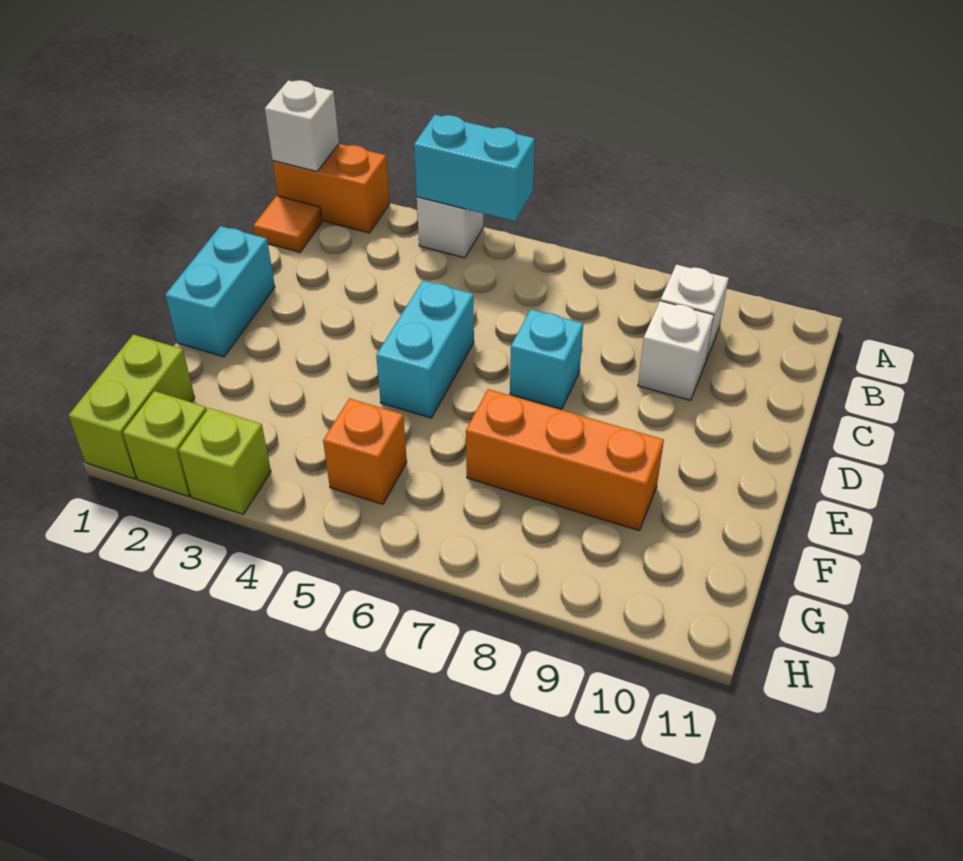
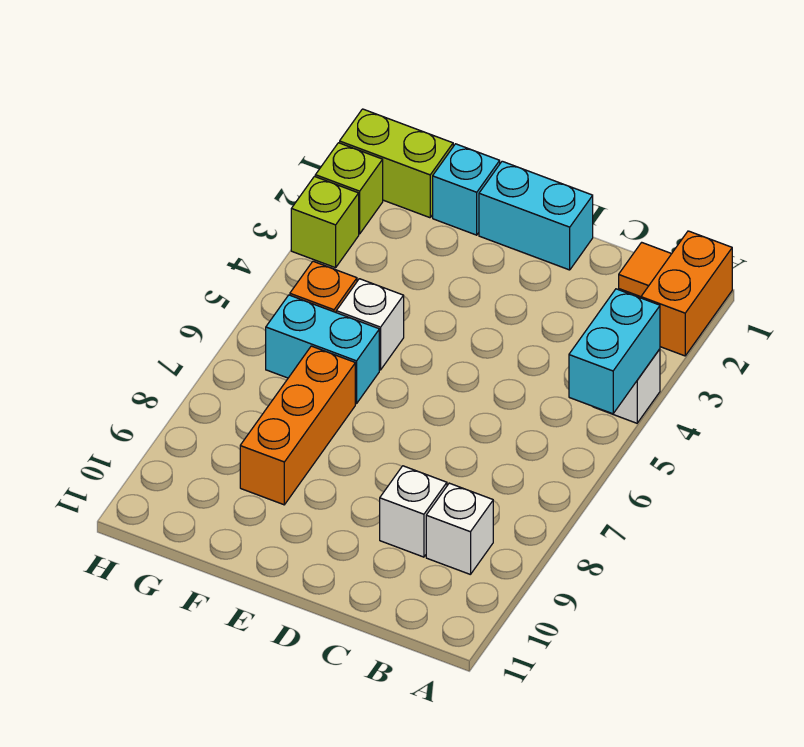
white brick A1 level 2 -> white brick F5 level 1
cyan brick D5:E5 level 1 -> cyan brick F6:G6 level 1
cyan brick D7 level 1 -> cyan brick F1 level 1

